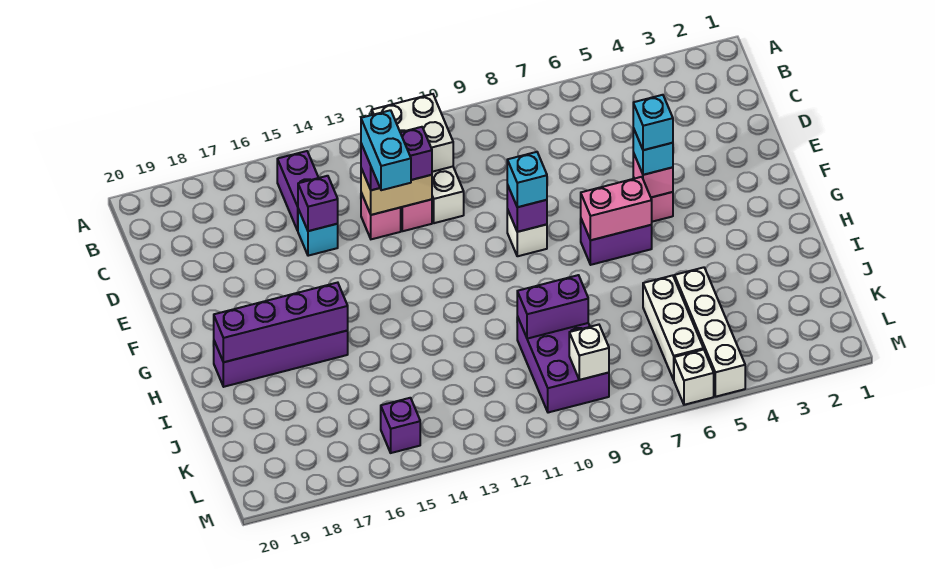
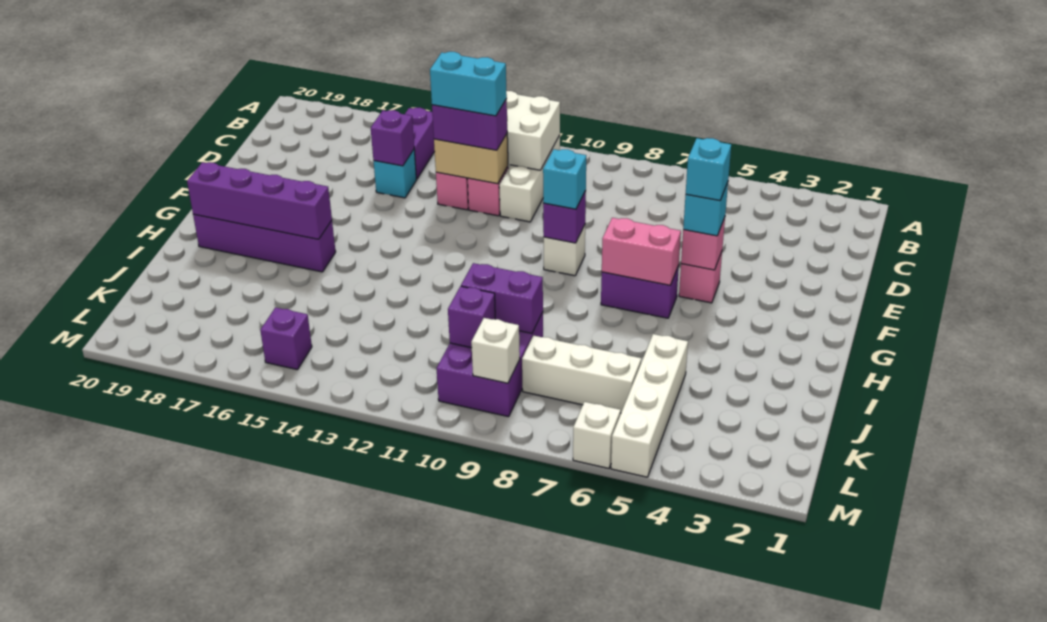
cyan brick D13:E13 level 4 -> cyan brick D12:D13 level 4
white brick J6:L6 level 1 -> white brick K6:K8 level 1
none -> purple brick K10 level 2

